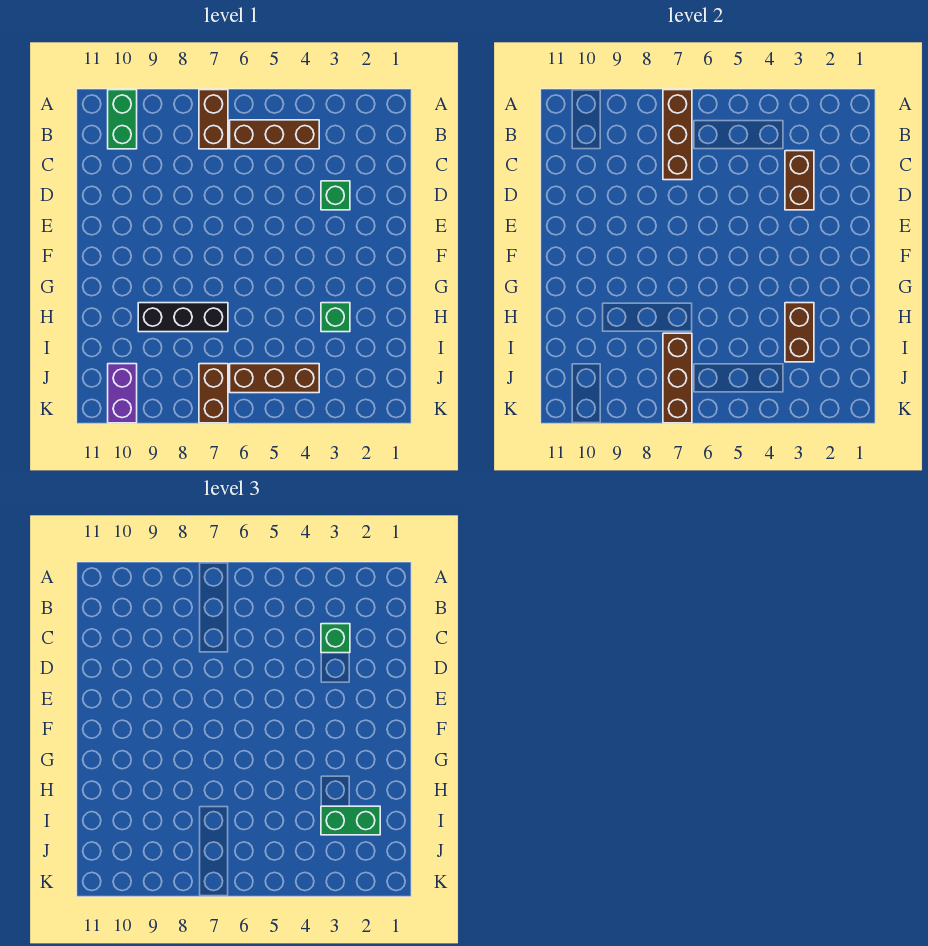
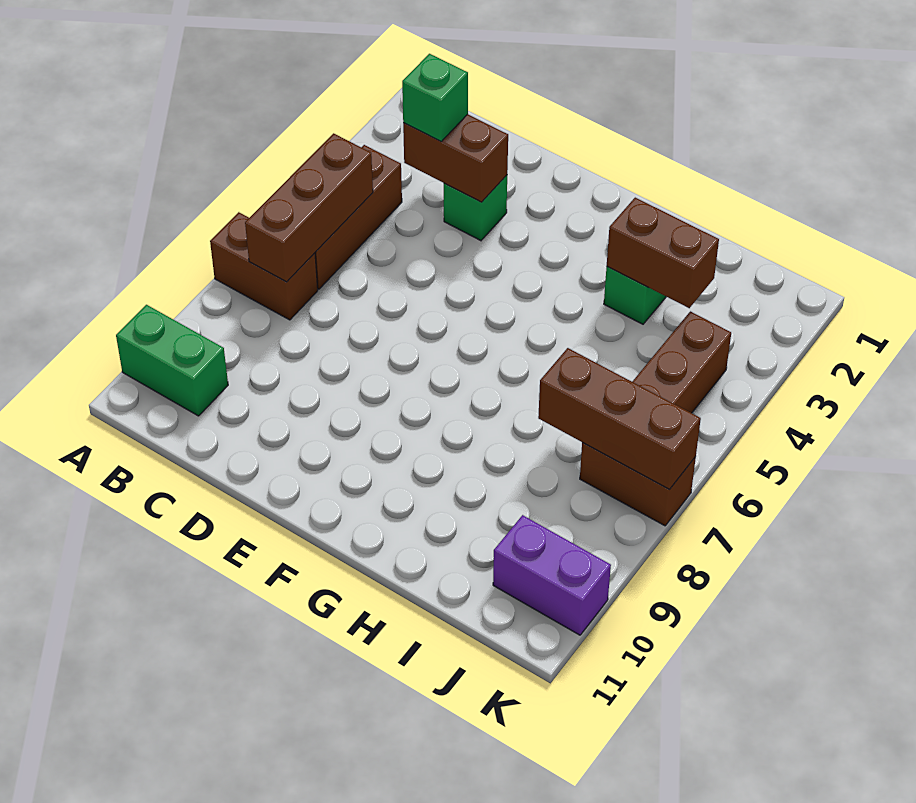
brown brick A7:C7 level 2 -> brown brick B5:B7 level 2
black brick H7:H9 level 1 -> none
green brick I2:I3 level 3 -> none

